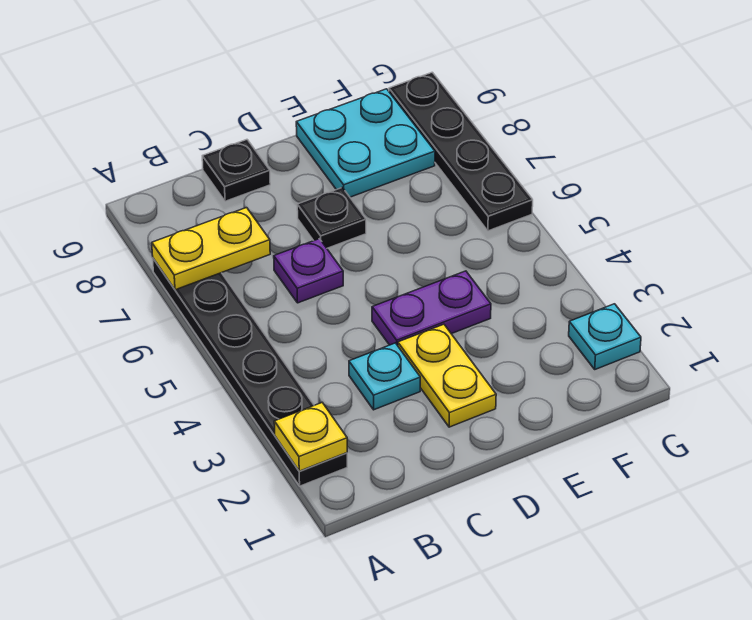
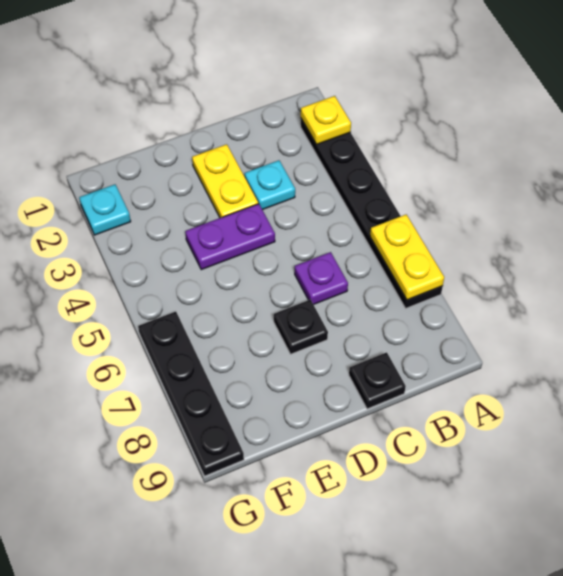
yellow plate A7:B7 level 2 -> yellow plate A6:A7 level 2
cyan plate E8:F9 level 1 -> none

